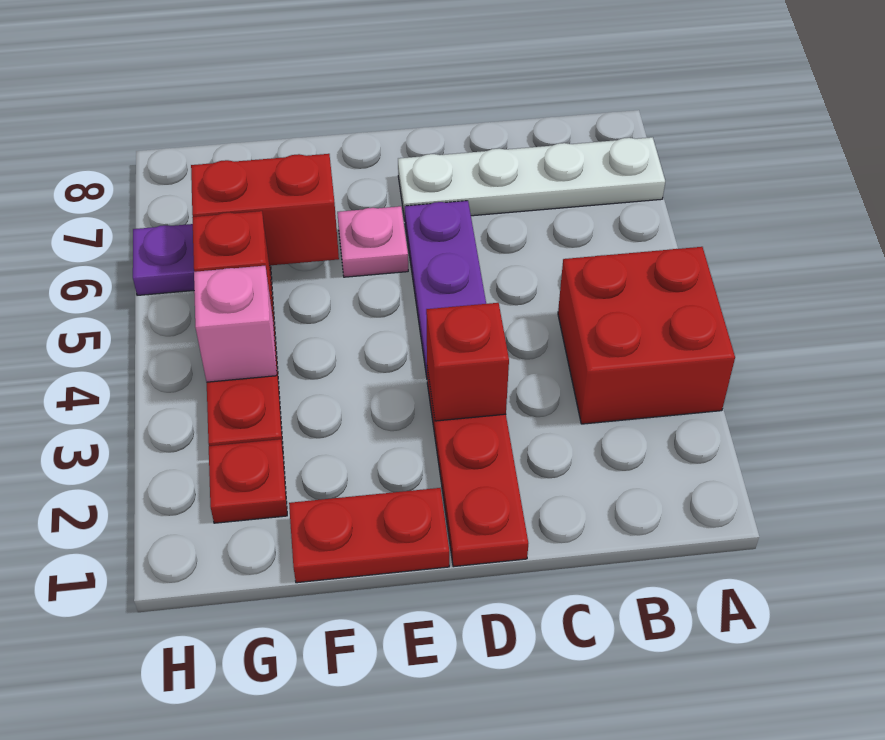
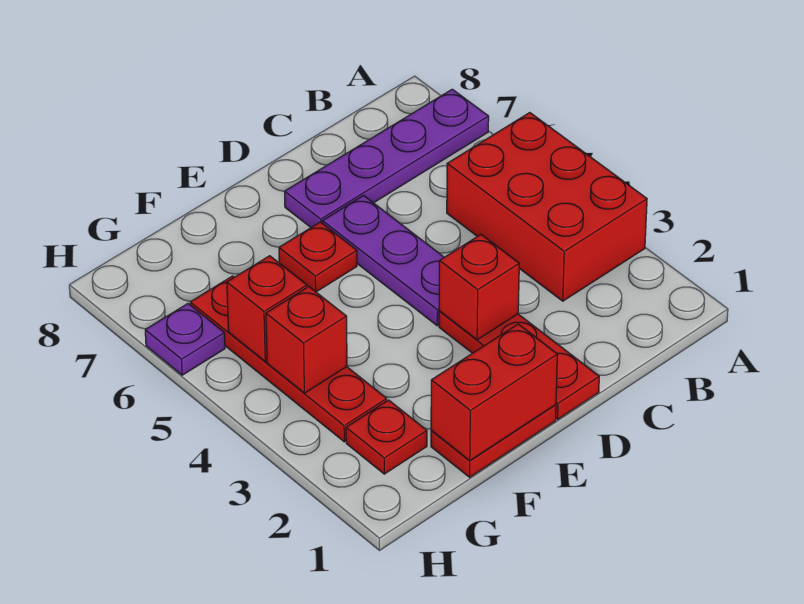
red brick A3:B4 level 1 -> red brick A3:B5 level 1
white plate A7:D7 level 1 -> purple plate A7:D7 level 1
pink plate E6 level 1 -> red plate E6 level 1
red brick F6:G6 level 2 -> red brick E1:F1 level 2
pink brick G4 level 2 -> red brick G4 level 2

